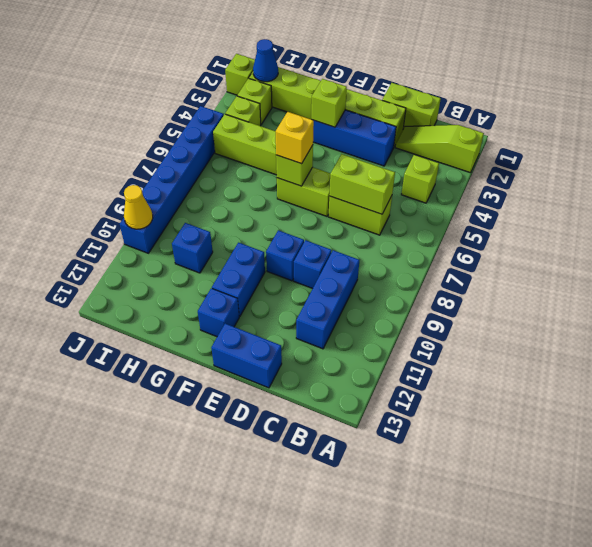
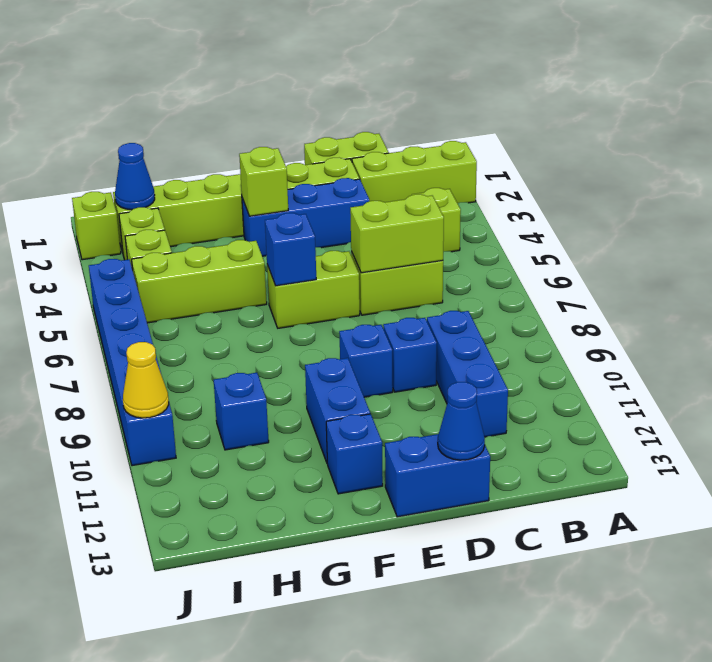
lime slope A2:C2 level 1 top A -> lime brick A2:C2 level 1
none -> blue cone D13 level 2
lime brick F6 level 2 -> blue brick F6 level 2
yellow brick F6 level 3 -> none

